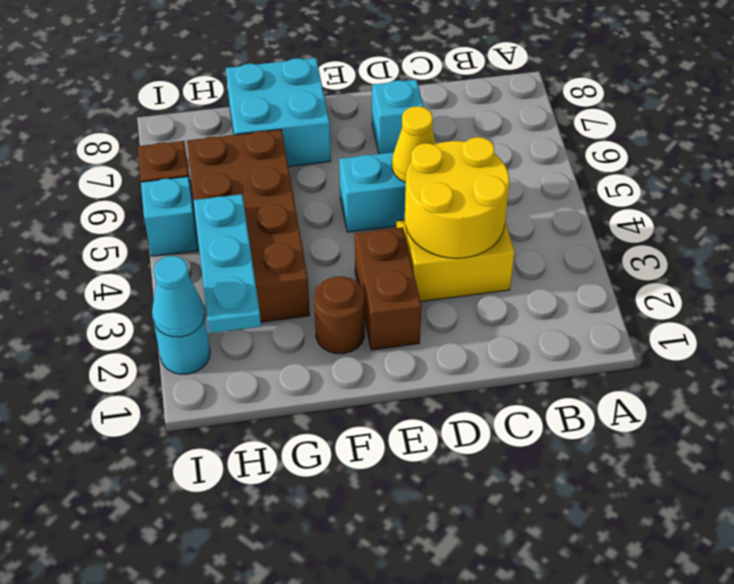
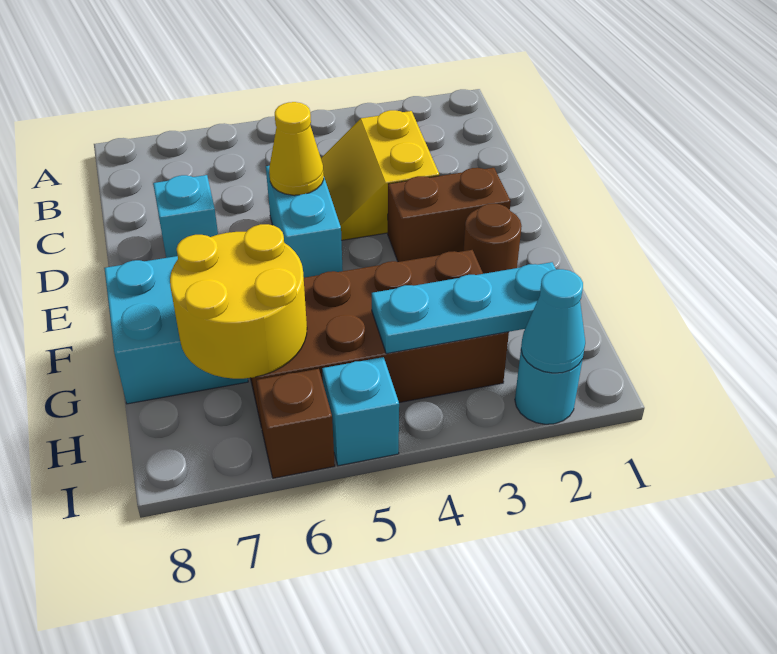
yellow round brick C3:D4 level 2 -> yellow round brick G6:H7 level 2

